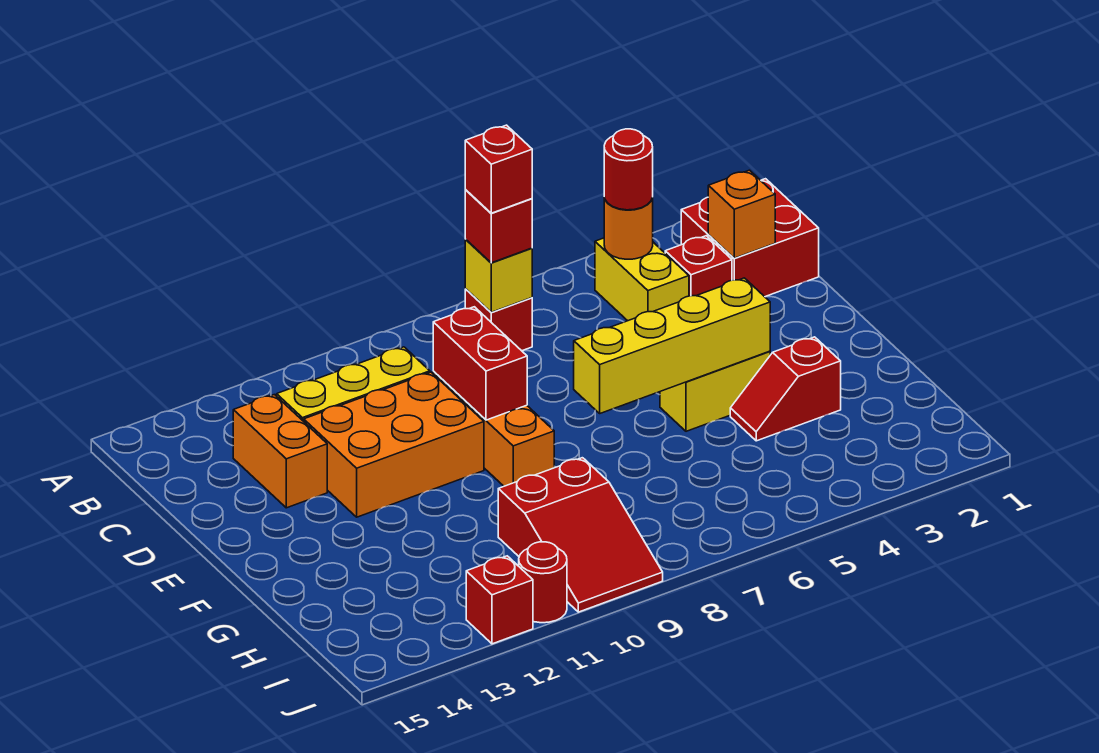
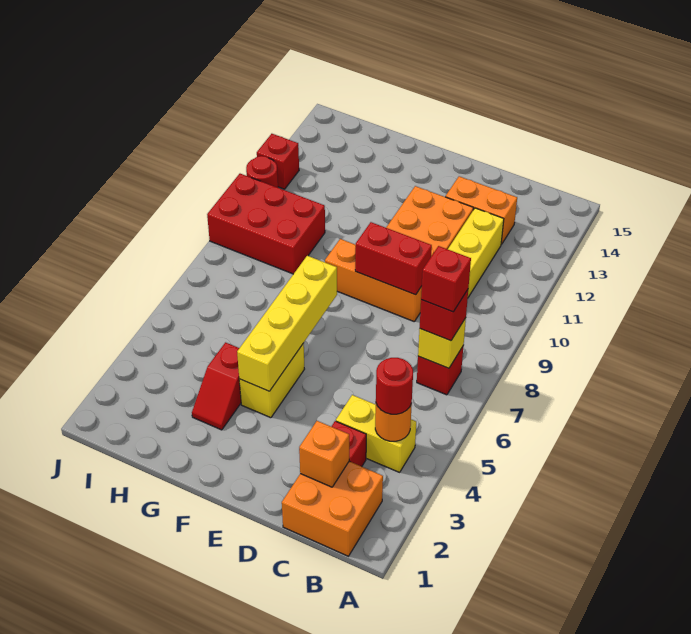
red brick B1:C2 level 1 -> orange brick B1:C2 level 1
red slope G3:G4 level 1 top 3 -> red slope G3:G4 level 1 top 4
red slope H9:J10 level 1 top H -> red brick H9:J10 level 1

